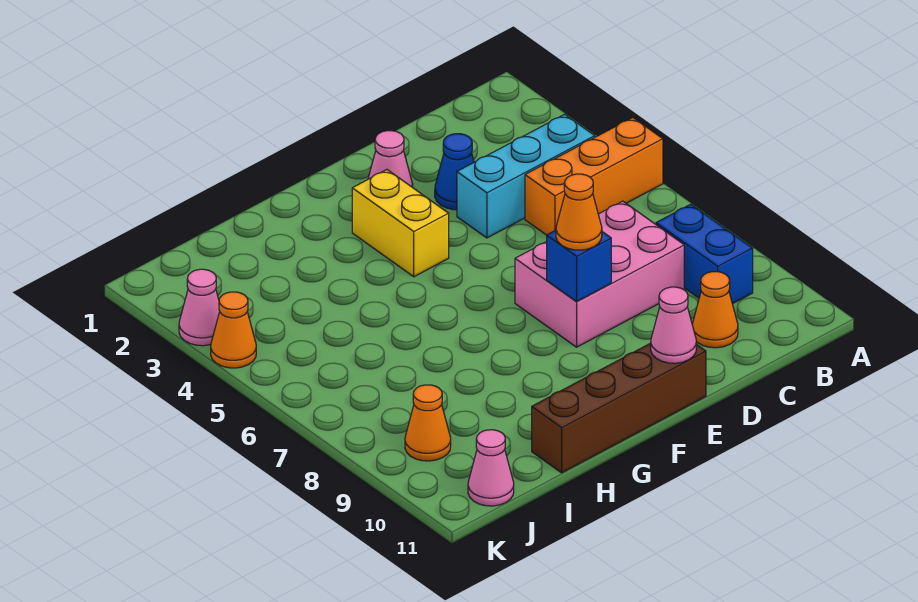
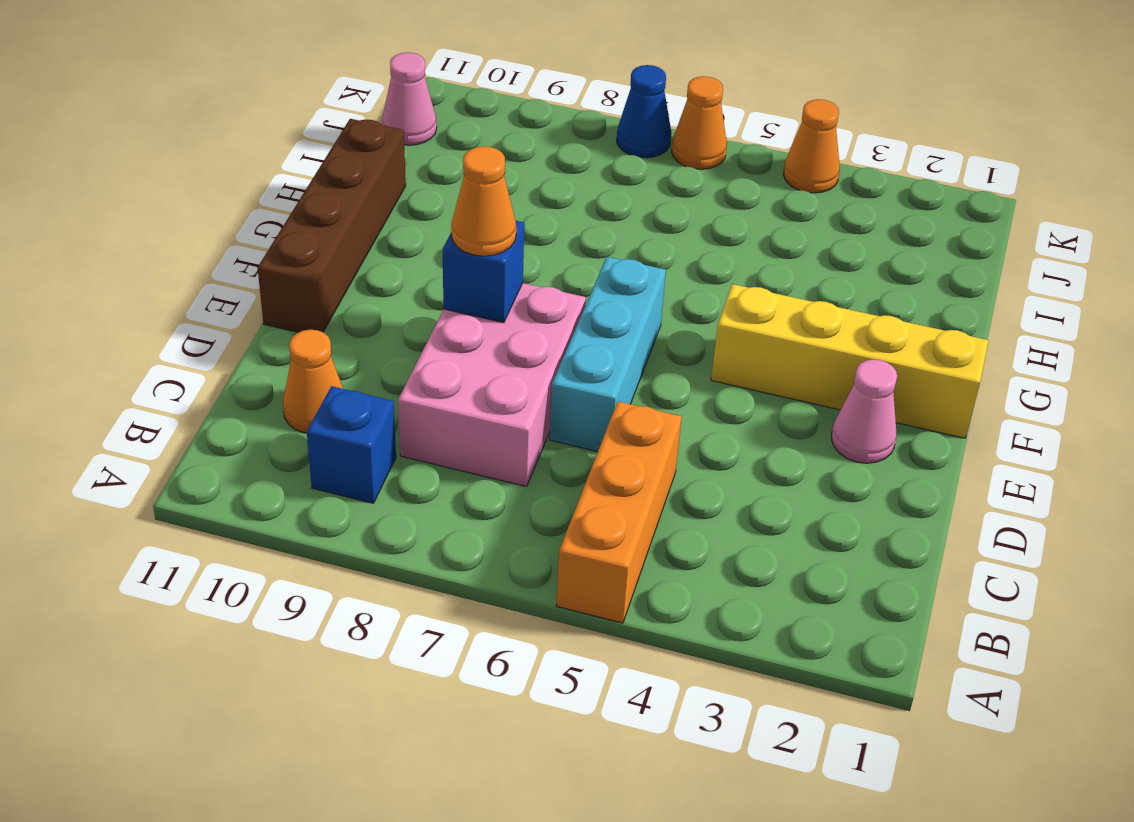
cyan brick B4:D4 level 1 -> cyan brick D6:F6 level 1
blue brick B8:B9 level 1 -> blue brick B9 level 1
blue cone D3 level 1 -> blue cone K7 level 1
pink cone E11 level 2 -> none
yellow brick F3:F4 level 1 -> yellow brick F1:F4 level 1
orange cone J9 level 1 -> orange cone K6 level 1
pink cone K3 level 1 -> none

